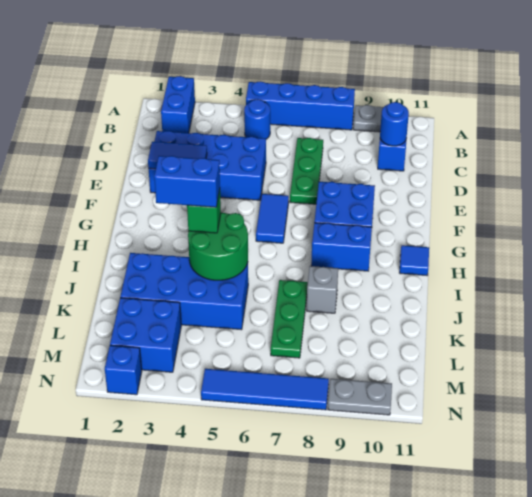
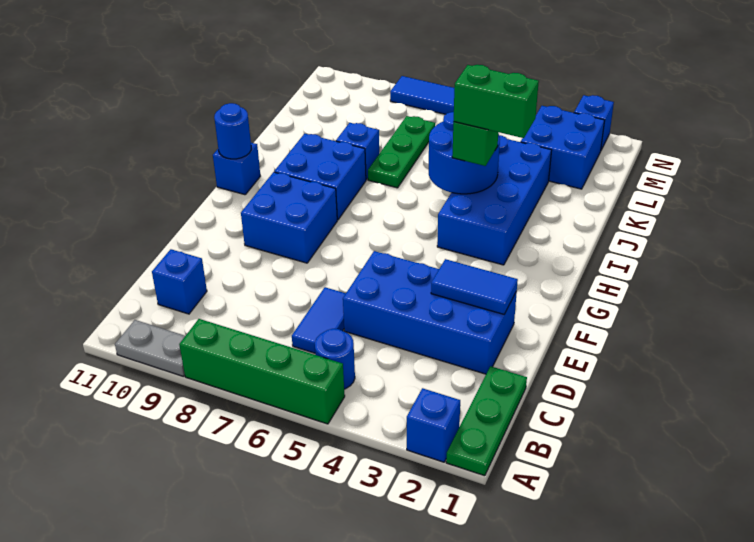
blue brick A2:B2 level 1 -> blue brick A2 level 1
blue brick A5:A8 level 1 -> green brick A5:A8 level 1
green plate C7:E7 level 1 -> green plate A1:C1 level 1
blue round brick C10 level 2 -> blue round brick H11 level 2
blue tile F6:G6 level 1 -> blue tile C6:D6 level 1
blue brick H8:H9 level 1 -> blue brick H8:I9 level 1
blue tile H11 level 1 -> blue brick H11 level 1
blue brick I3:I4 level 4 -> green brick I3:I4 level 4
green round brick I4:J5 level 2 -> blue round brick I4:J5 level 2
blue brick J2:K5 level 1 -> blue brick H3:K4 level 1
grey brick J8 level 1 -> blue brick J8 level 1
grey plate N9:N10 level 1 -> none

